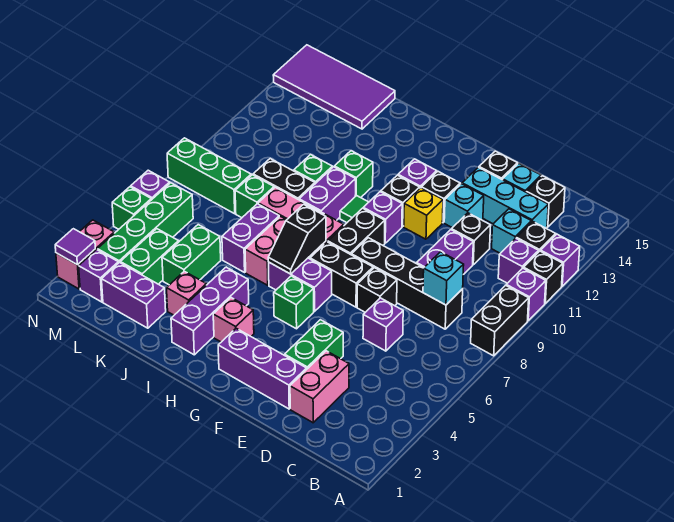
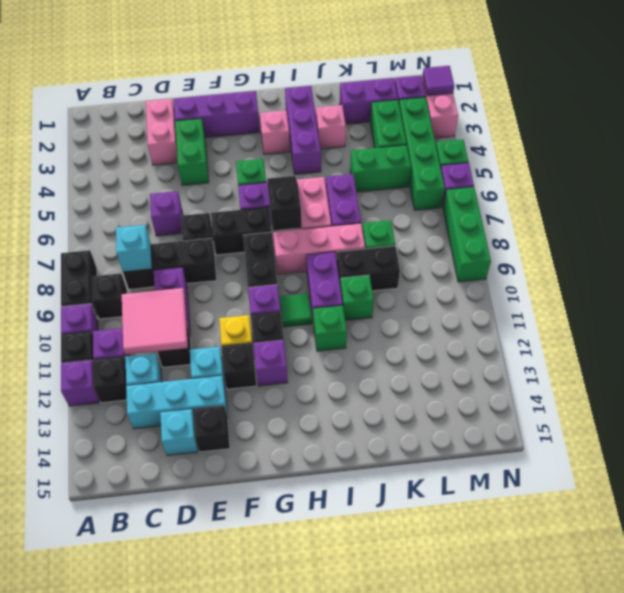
black brick C8:F8 level 1 -> black brick C8:E8 level 1
none -> pink tile C10:D11 level 2
black brick C14 level 1 -> black brick B9 level 1
green brick K4:K5 level 1 -> green brick K5:L5 level 1
purple tile K14:N15 level 1 -> none
green brick L8:N8 level 1 -> green brick N7:N9 level 1

